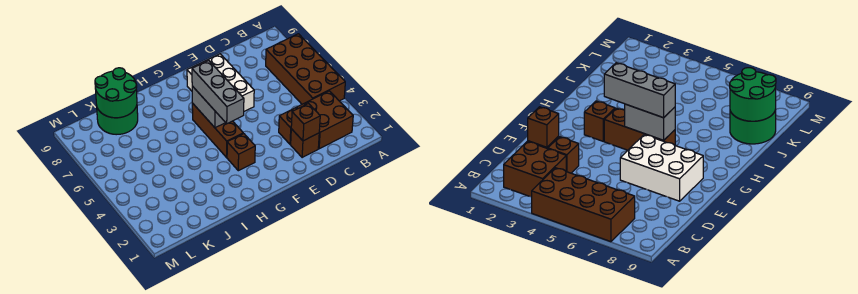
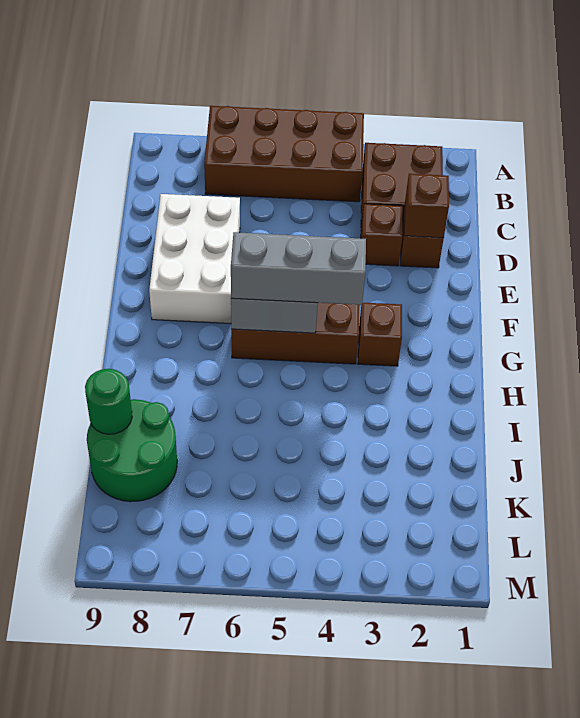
white brick E6:F8 level 1 -> white brick D7:F8 level 1
green round brick J8:K9 level 2 -> green round brick J9 level 2

